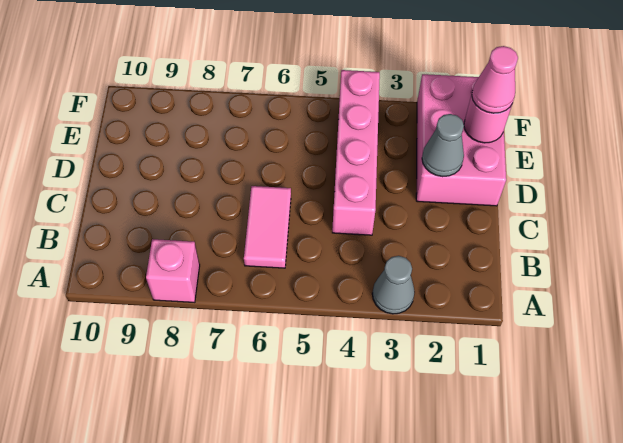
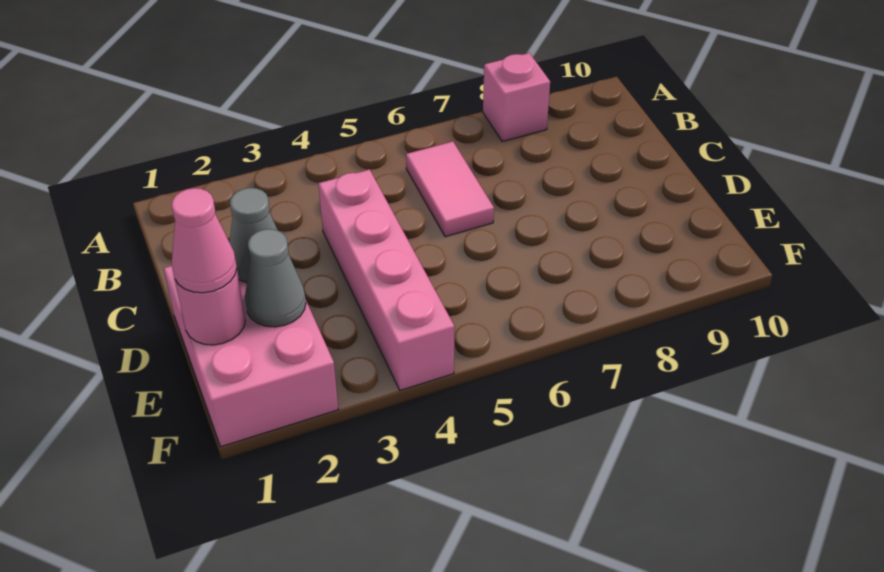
grey cone A3 level 1 -> grey cone E2 level 2

